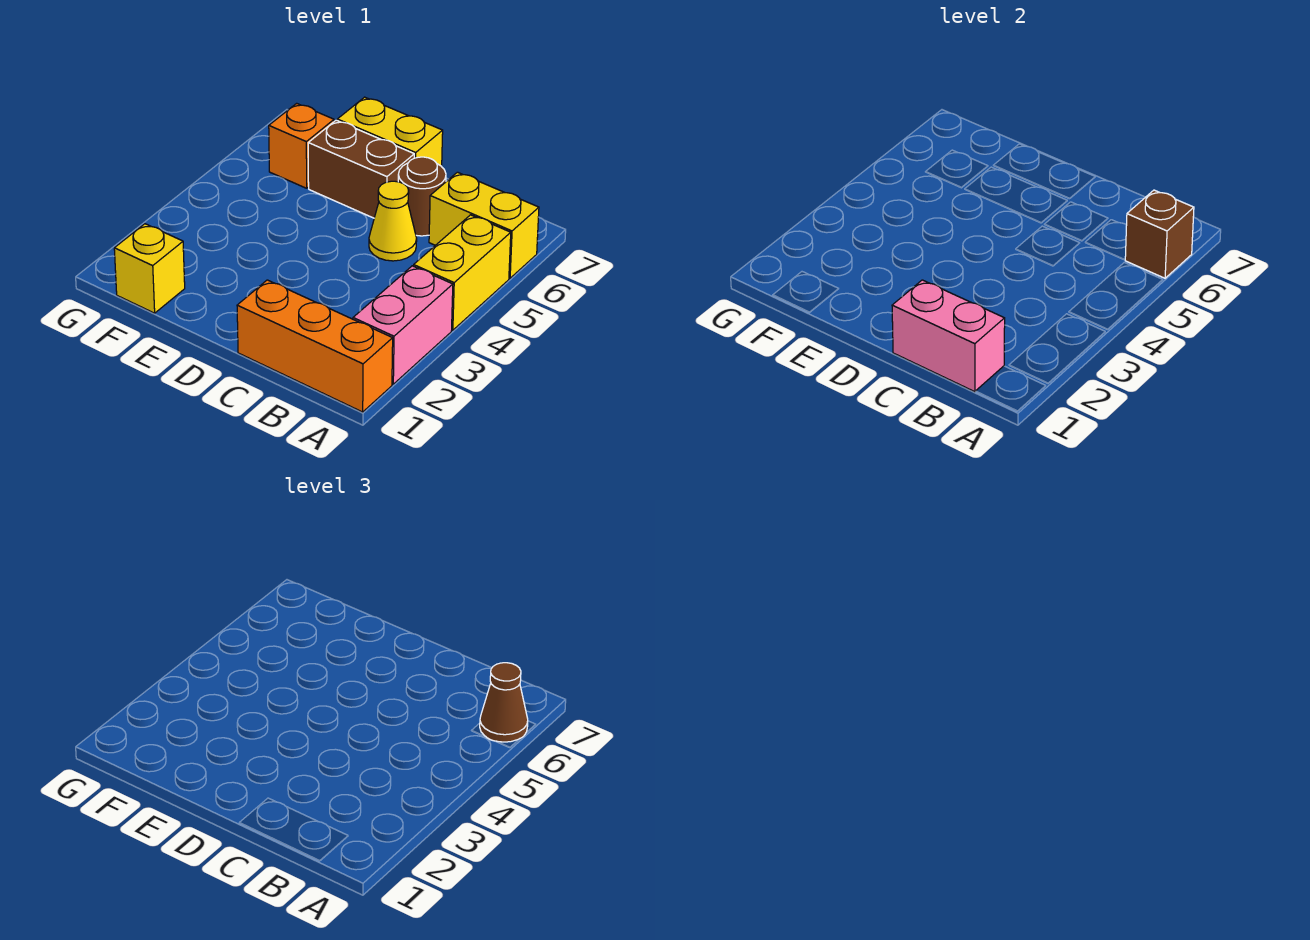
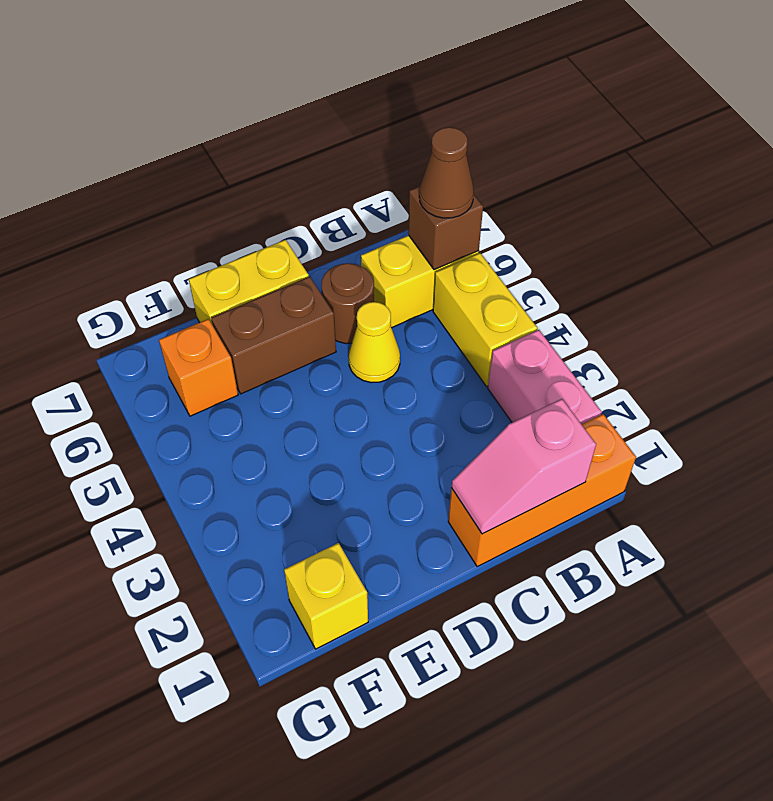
pink brick B1:C1 level 2 -> pink slope B1:C1 level 2 top B

